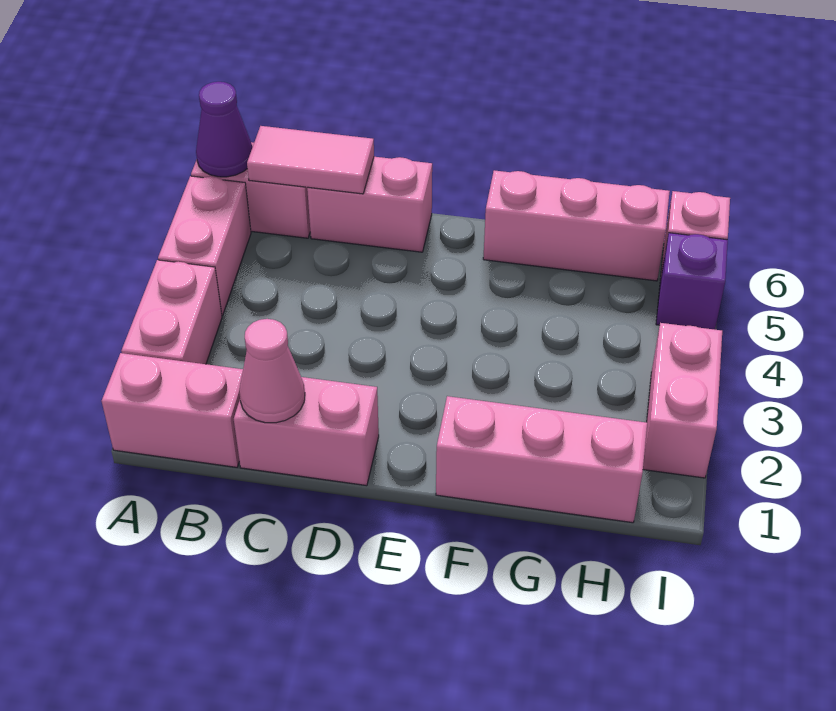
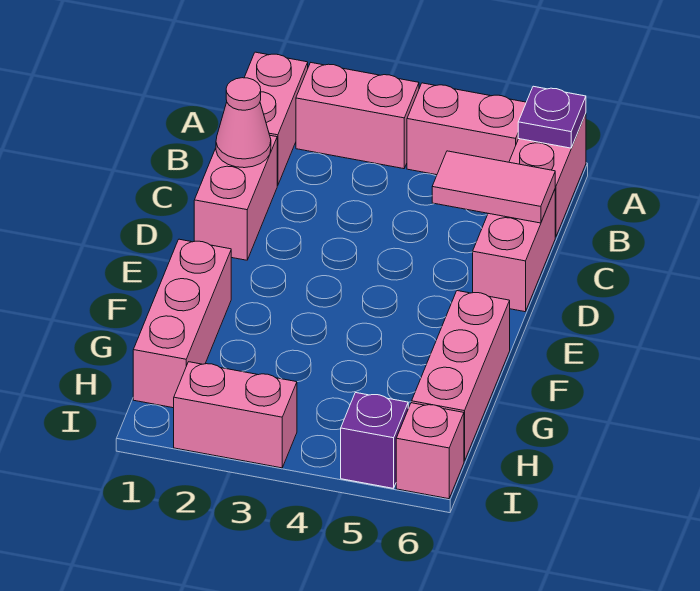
purple cone A6 level 2 -> purple plate A6 level 2
pink tile B6:C6 level 2 -> pink tile C5:C6 level 2

